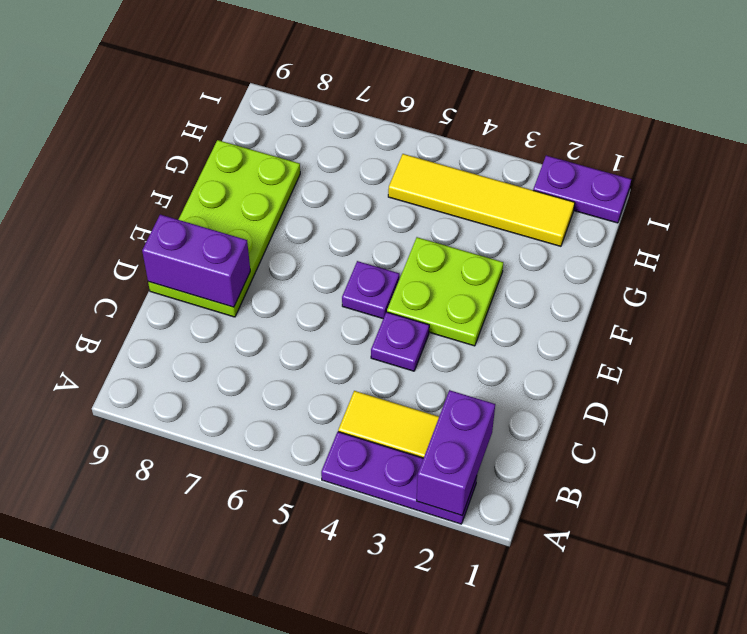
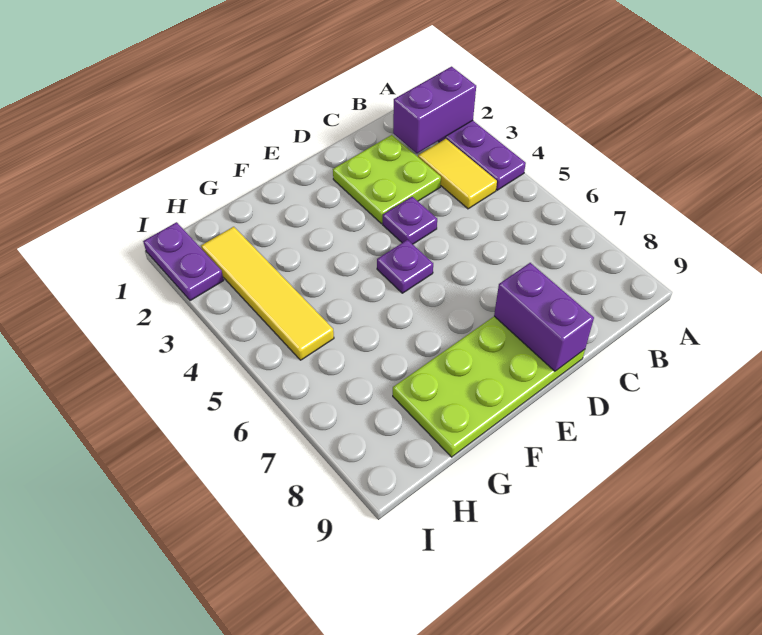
lime plate E3:F4 level 1 -> lime plate C2:D3 level 1

